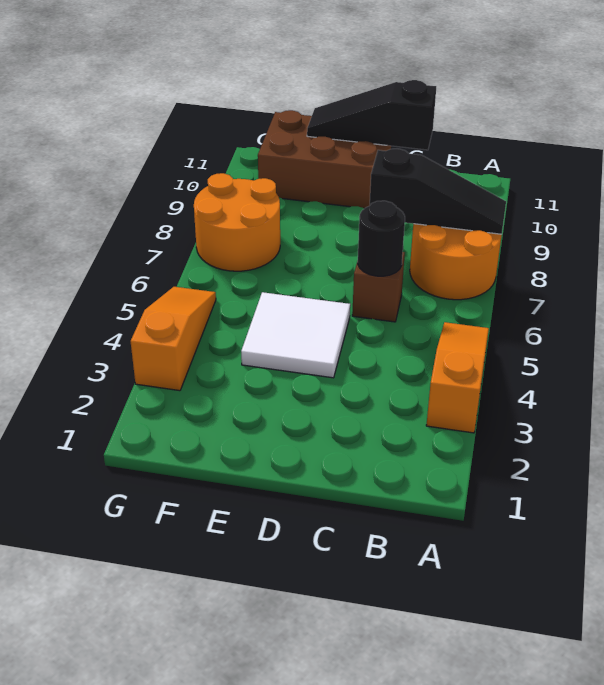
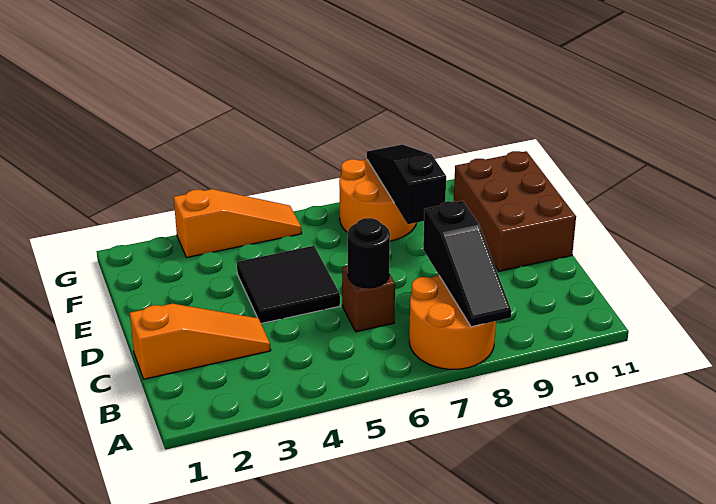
orange slope A3:A5 level 1 top 3 -> orange slope C1:C3 level 1 top 1
black slope C11:E11 level 2 top C -> black slope E8:G8 level 2 top E
white tile D4:E5 level 1 -> black tile D4:E5 level 1

